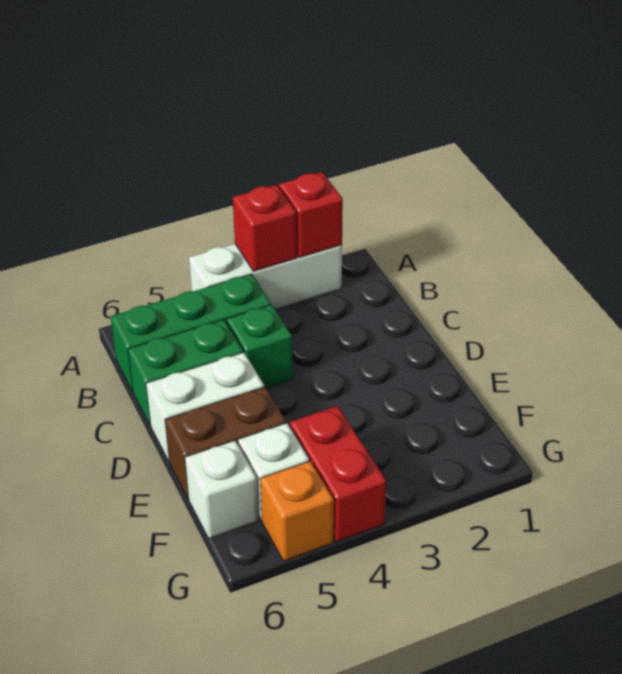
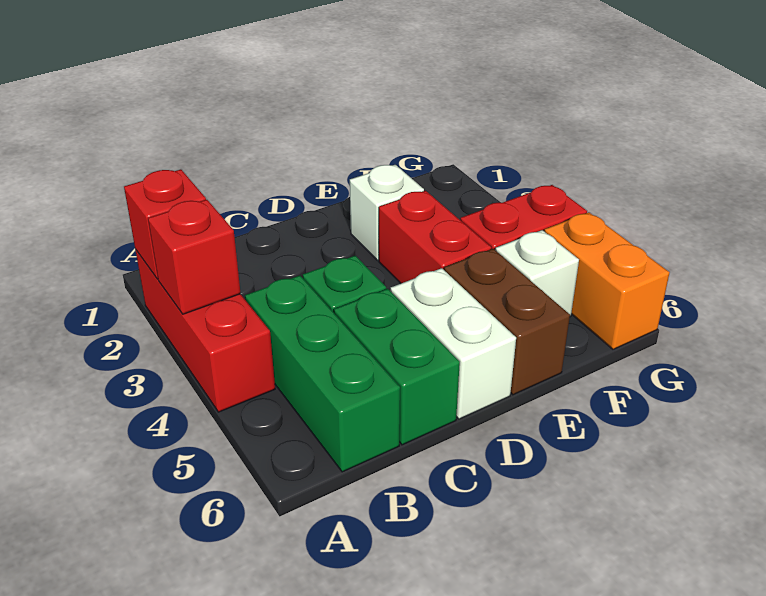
white brick A2:A4 level 1 -> red brick A2:A4 level 1
none -> red brick E3:E4 level 1
white brick F6 level 1 -> white brick E2 level 1
orange brick G5 level 1 -> orange brick G5:G6 level 1

